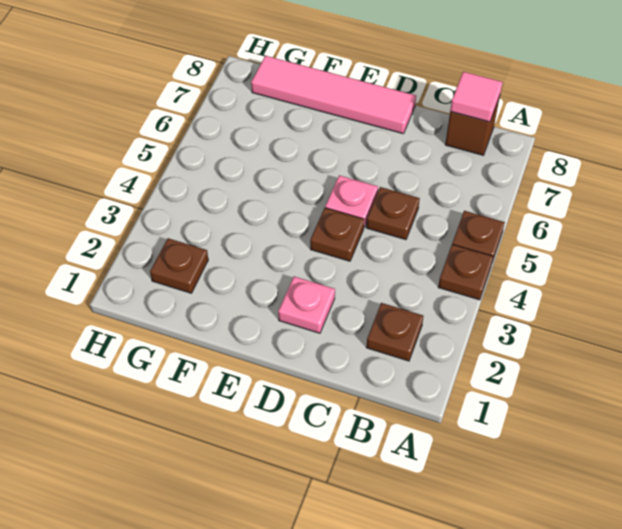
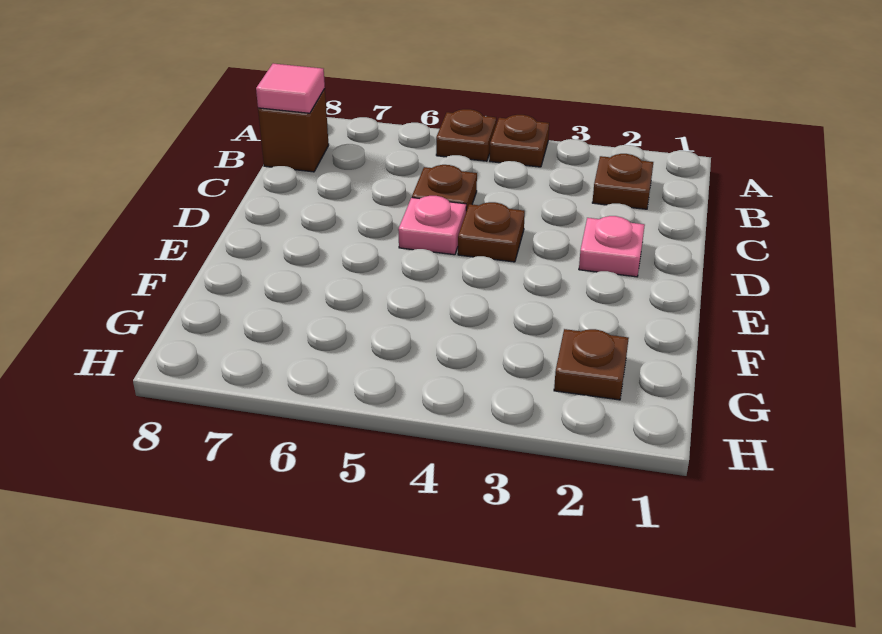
pink tile D8:G8 level 1 -> none

